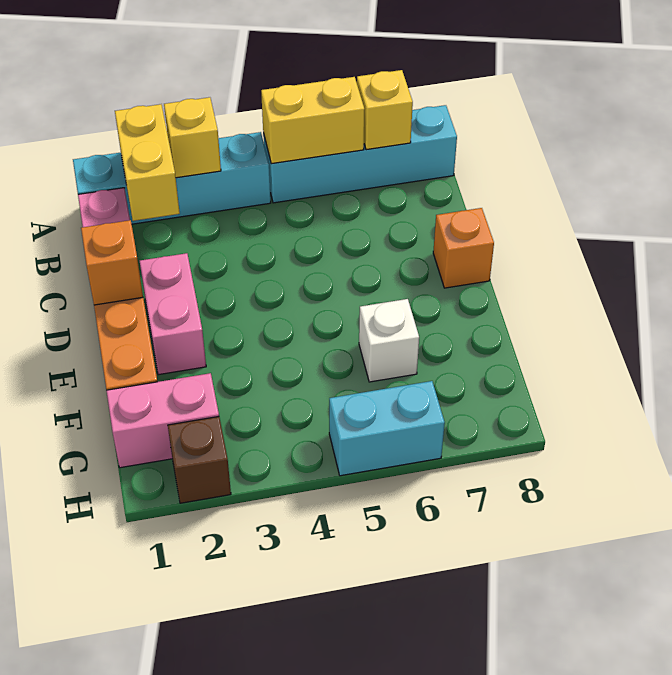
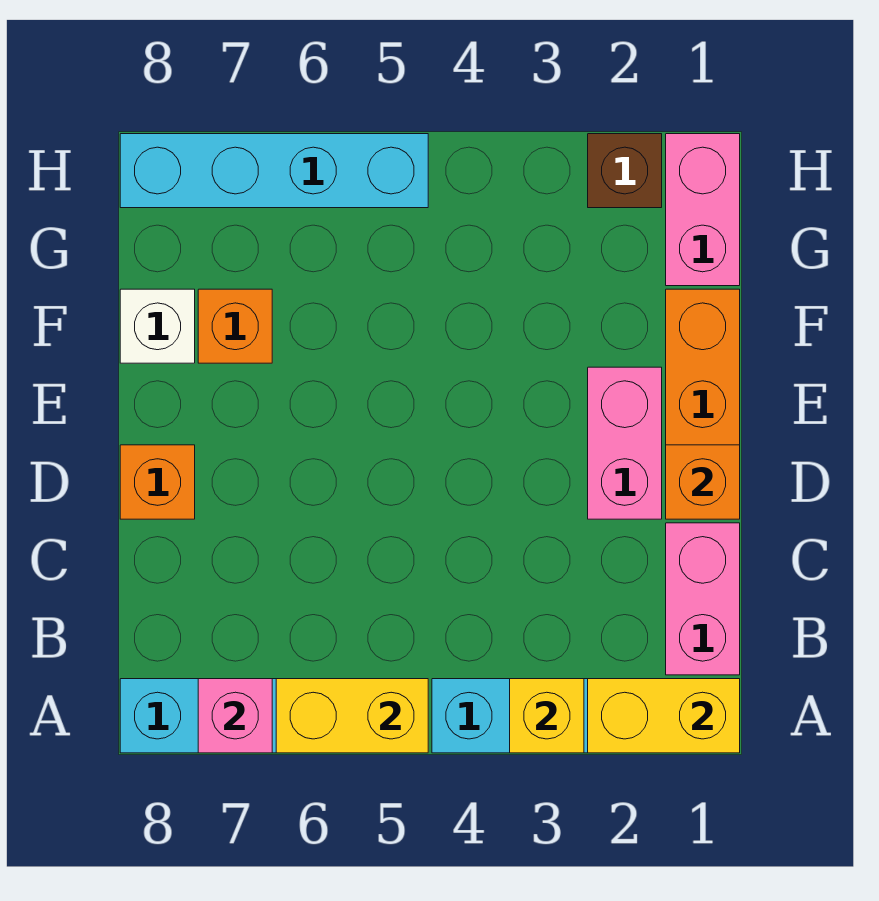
yellow brick A2:B2 level 2 -> yellow brick A1:A2 level 2
yellow brick A7 level 2 -> pink brick A7 level 2
white brick F6 level 1 -> white brick F8 level 1
none -> orange brick F7 level 1
pink brick G1:G2 level 1 -> pink brick G1:H1 level 1
cyan brick H5:H6 level 1 -> cyan brick H5:H8 level 1

